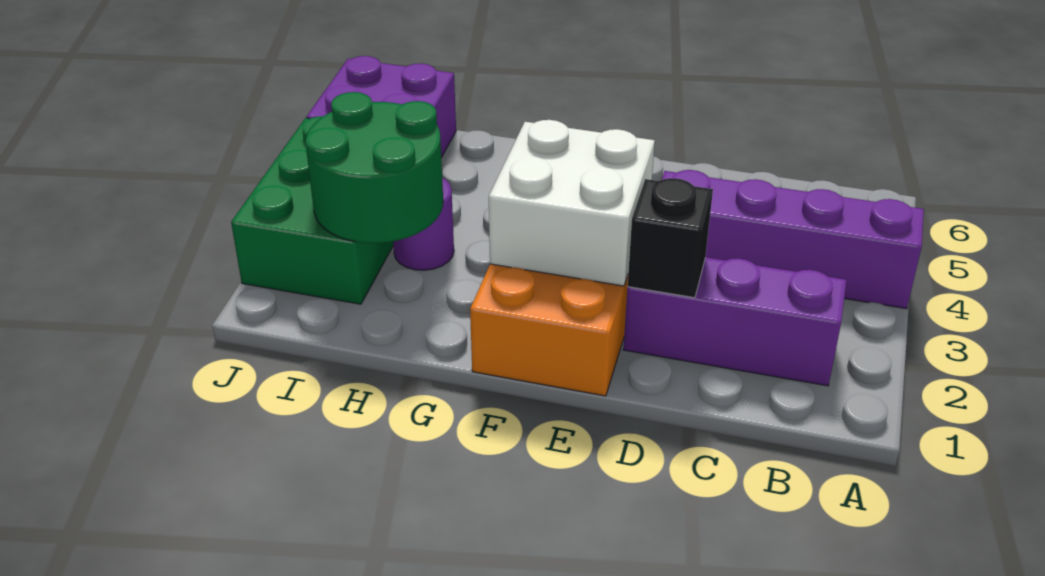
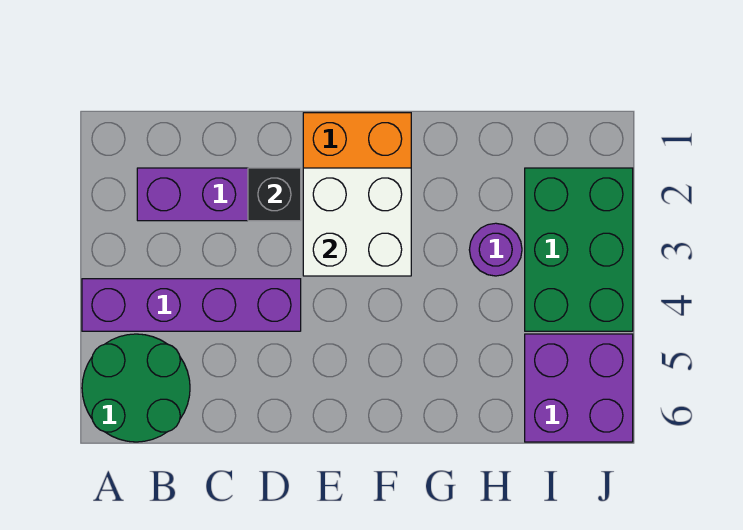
green round brick H2:I3 level 2 -> green round brick A5:B6 level 1

